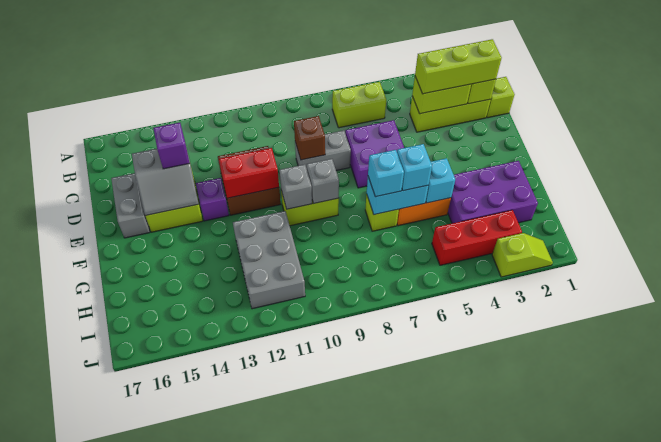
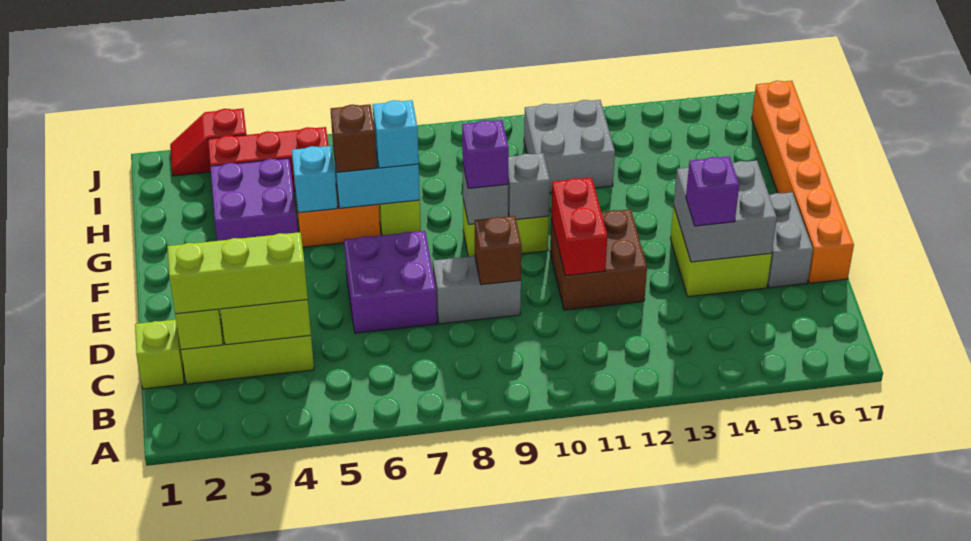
lime brick B6:B7 level 1 -> none
grey slope D14:E15 level 2 top D -> grey brick D14:E15 level 2
none -> orange brick D17:I17 level 1
red brick E11:E12 level 2 -> red brick D11:E11 level 2
purple brick E13 level 1 -> purple brick F9 level 3
purple brick G2:H4 level 1 -> purple brick G3:H4 level 1
cyan brick G6 level 3 -> brown brick G6 level 3
grey brick G11:I12 level 1 -> grey brick H11:I12 level 1
lime slope J2:J3 level 1 top 3 -> red slope J2:J3 level 1 top 3

